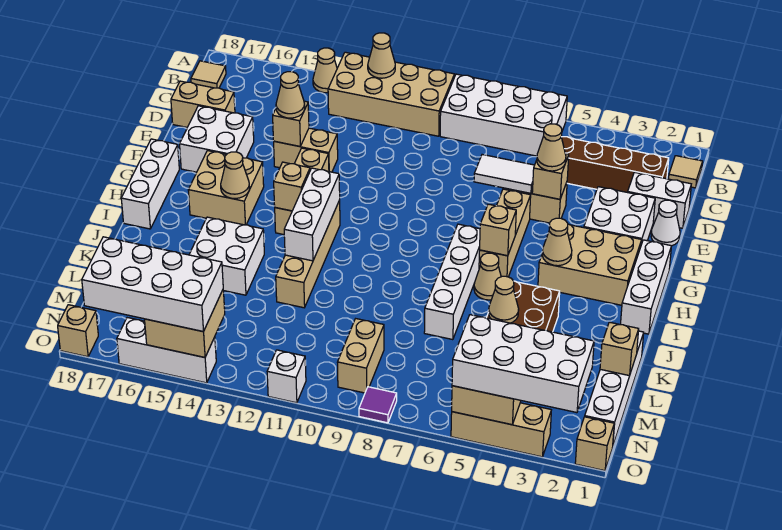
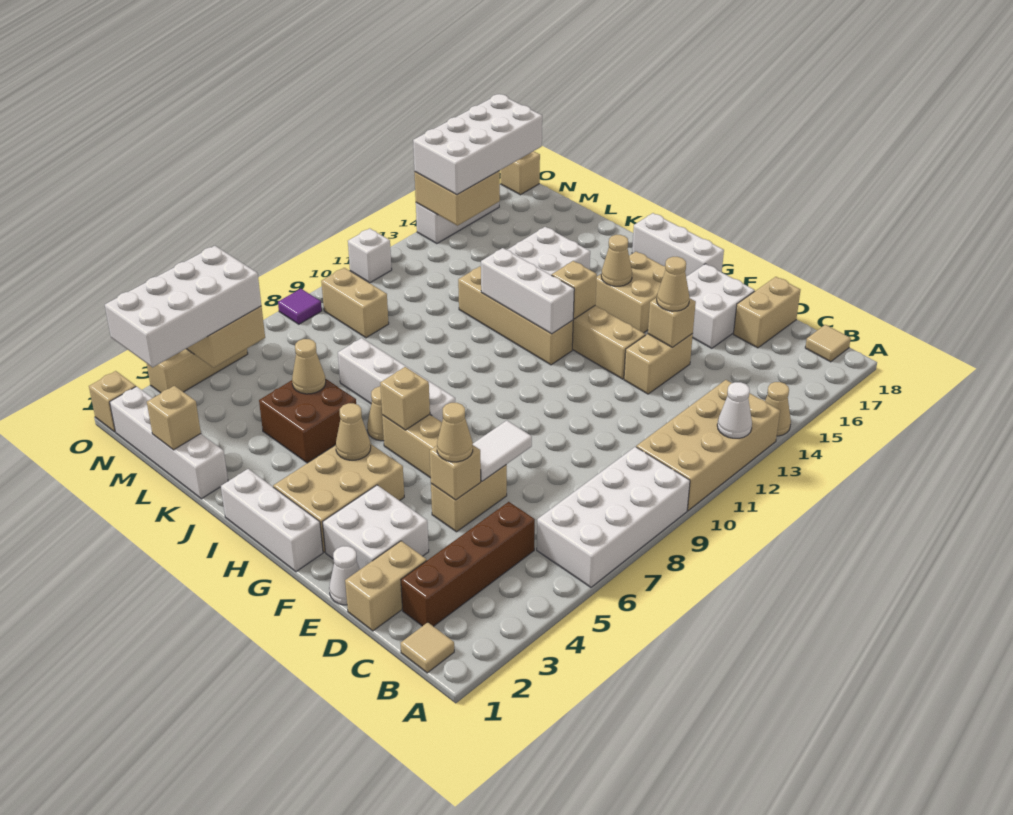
tan cone A12 level 2 -> white cone A12 level 2
white brick D1:D2 level 1 -> tan brick D1:D2 level 1

